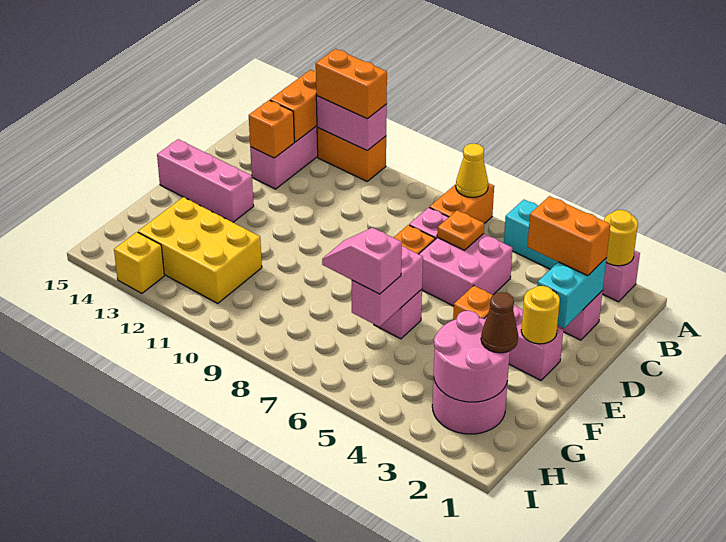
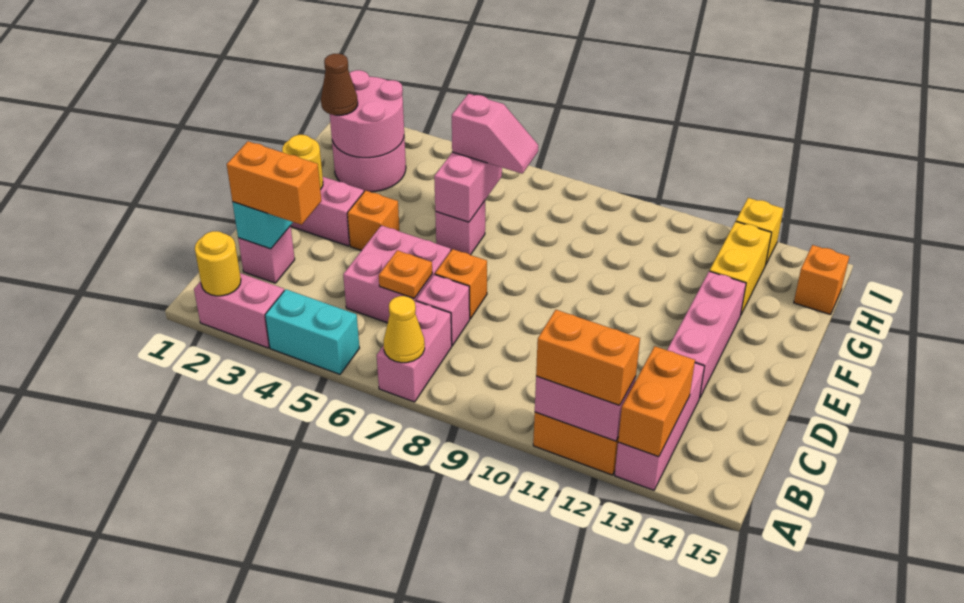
orange brick A7:B7 level 1 -> pink brick A7:B7 level 1
orange brick C13 level 2 -> orange brick H15 level 1
pink brick E13:E15 level 1 -> pink brick D13:F13 level 1
yellow brick G11:H13 level 1 -> yellow brick G13:H13 level 1

